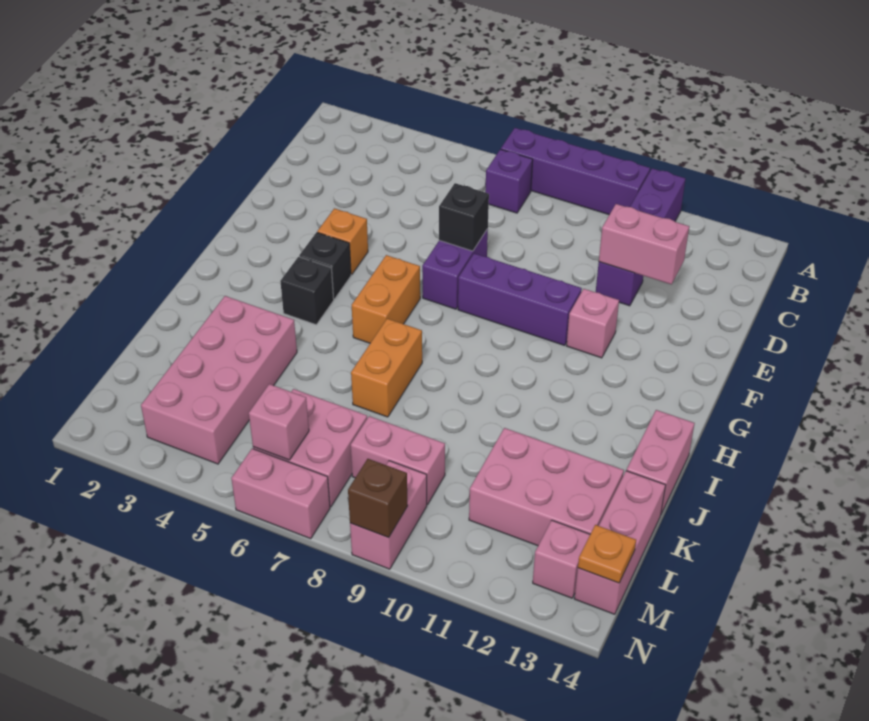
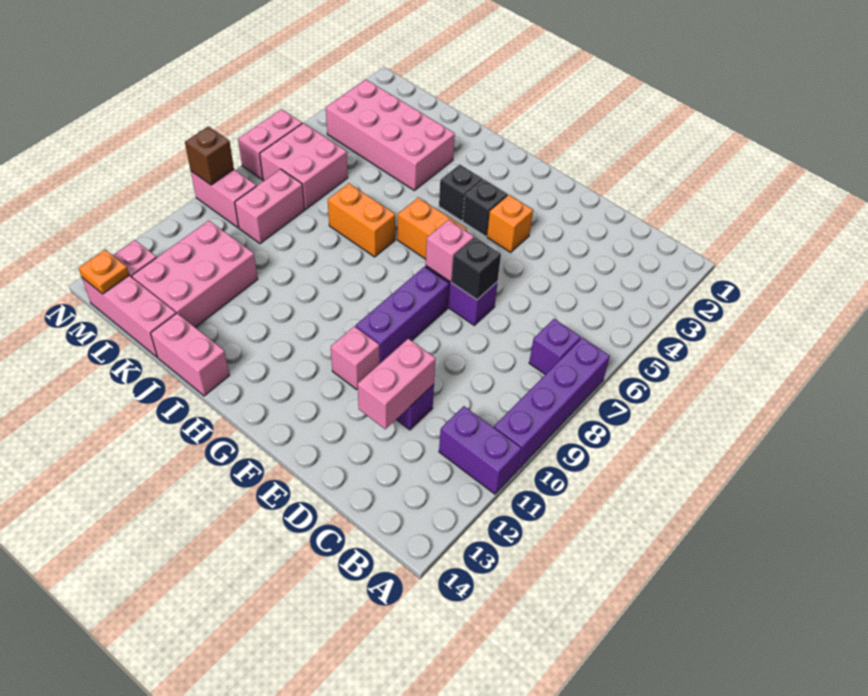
pink brick M6 level 2 -> pink brick F7 level 2

